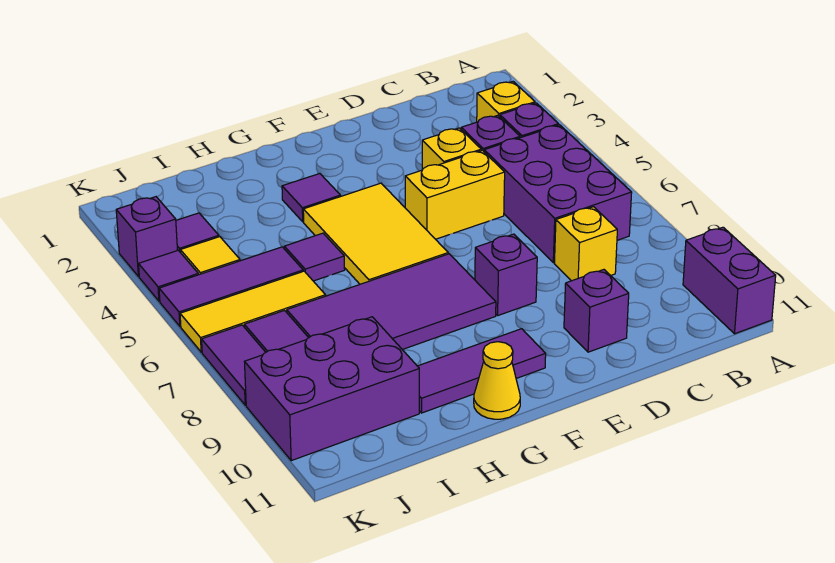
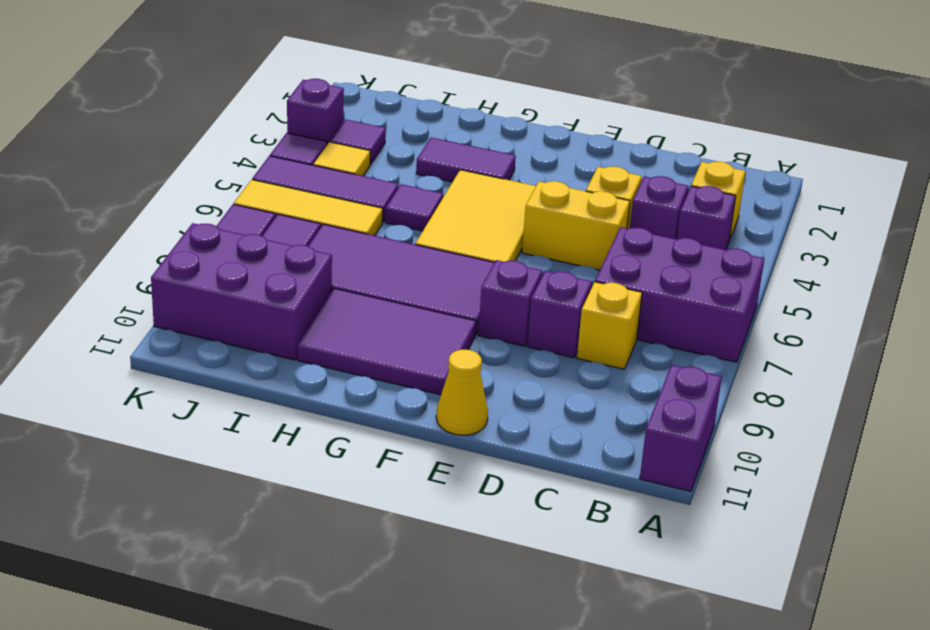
purple brick B5:C7 level 1 -> purple brick A6:C7 level 1
purple brick D10 level 1 -> purple brick D8 level 1
purple tile F10:H10 level 1 -> purple tile F9:H10 level 1
purple tile G3 level 1 -> purple tile G3:H3 level 1
yellow cone G11 level 1 -> yellow cone E11 level 1

